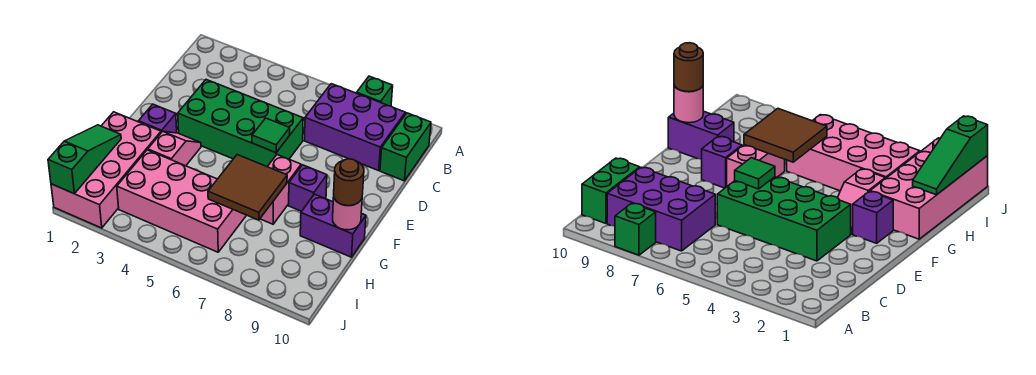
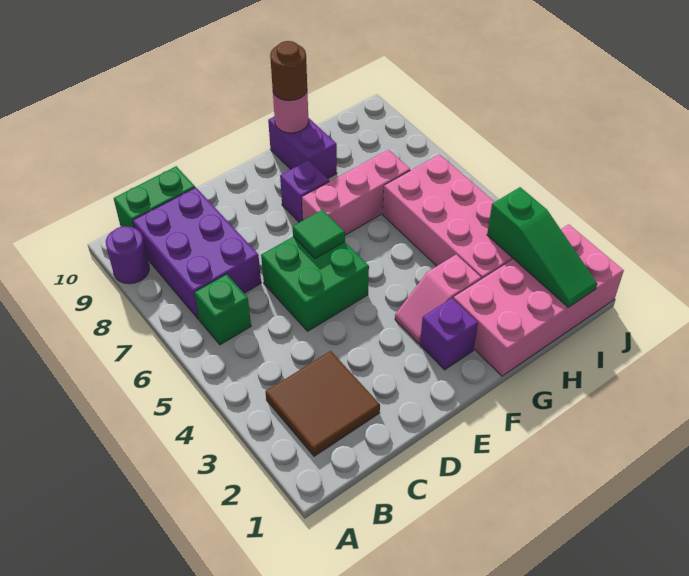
green brick A8 level 1 -> green brick B6 level 1
none -> purple round brick A9 level 1
green brick D3:E6 level 1 -> green brick D5:E6 level 1
pink brick F7:G7 level 1 -> pink brick F7:H7 level 1
brown tile G6:H7 level 2 -> brown tile B2:C3 level 1
green slope H1:J1 level 2 top J -> green slope I1:I3 level 2 top 3

